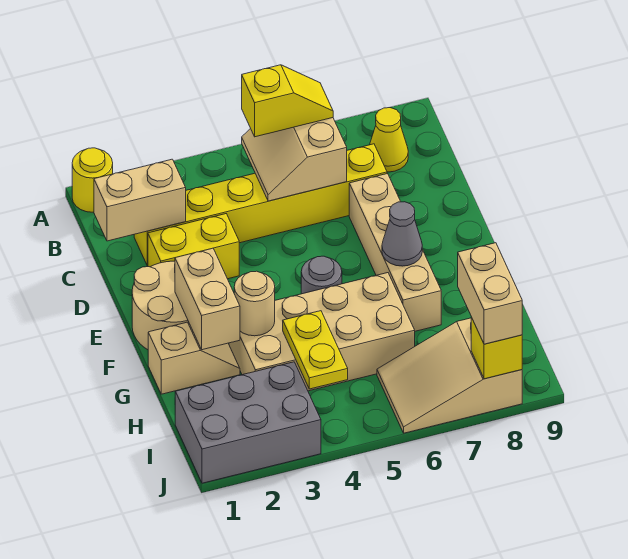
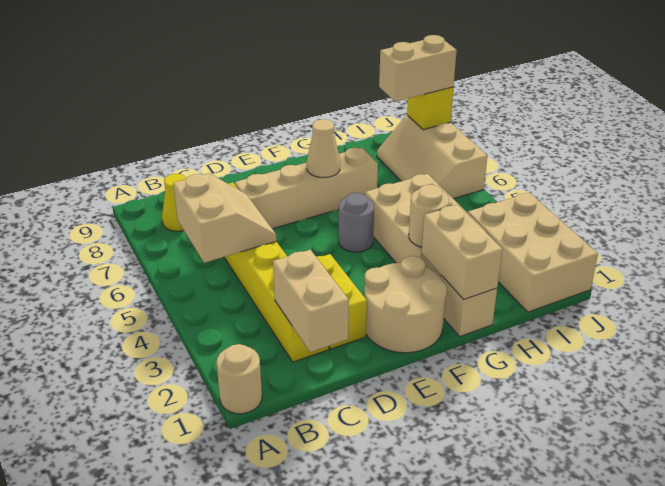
yellow round brick A1 level 1 -> tan round brick A1 level 1
tan slope B5:C6 level 2 top 6 -> tan slope B5:C6 level 2 top B
yellow slope B5:B6 level 3 top 5 -> none
tan brick F2:G2 level 2 -> tan brick G1:G2 level 2
grey cone F7 level 2 -> tan cone F7 level 2
tan brick G3:H6 level 1 -> tan brick G3:H5 level 1
yellow plate H4:I4 level 2 -> none
grey brick I1:J3 level 1 -> tan brick I1:J3 level 1
tan slope I6:J8 level 1 top 8 -> tan slope I6:J8 level 1 top J

